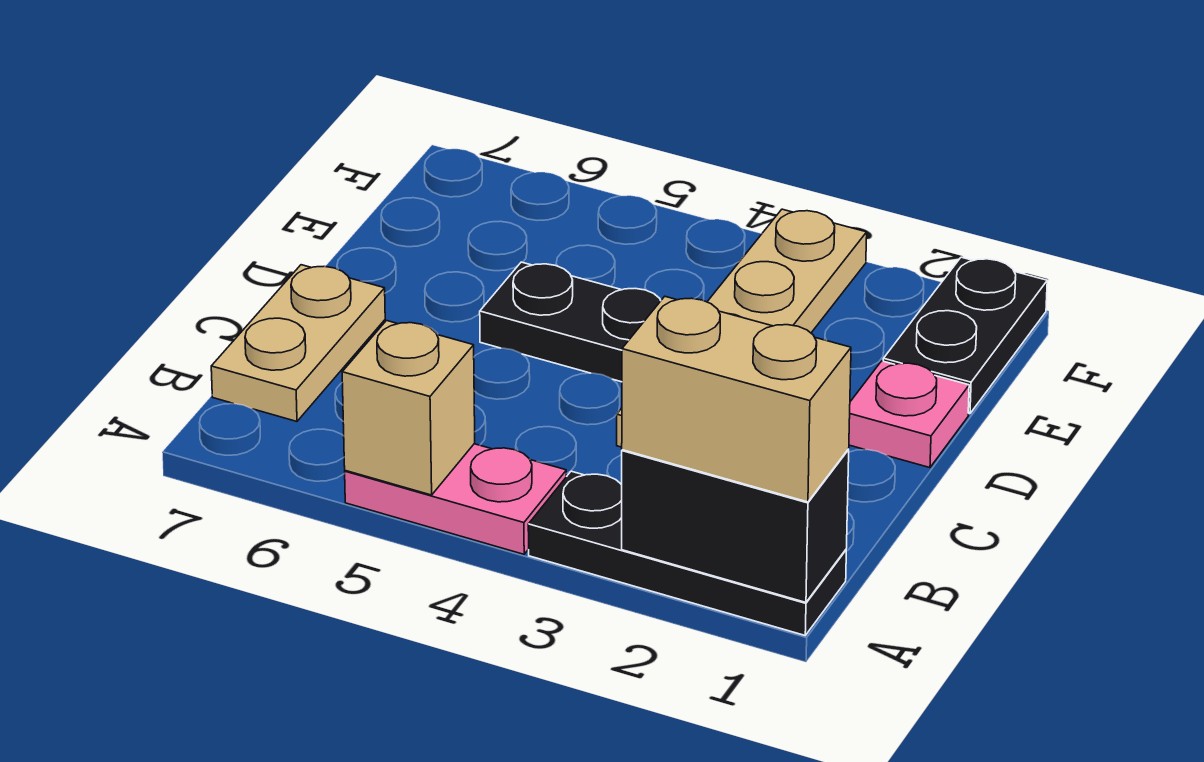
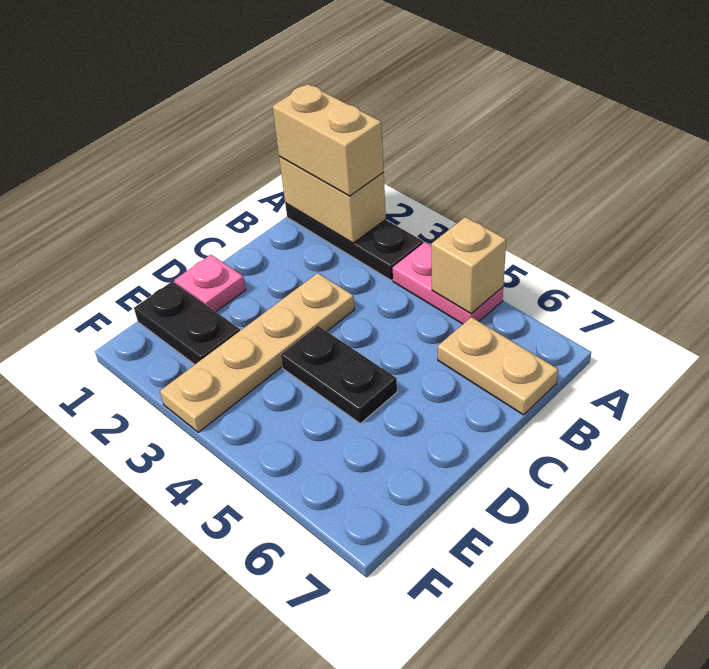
black brick A1:A2 level 2 -> tan brick A1:A2 level 2
tan plate B7:C7 level 1 -> tan plate B6:B7 level 1
black plate E1:F1 level 1 -> black plate E1:E2 level 1

